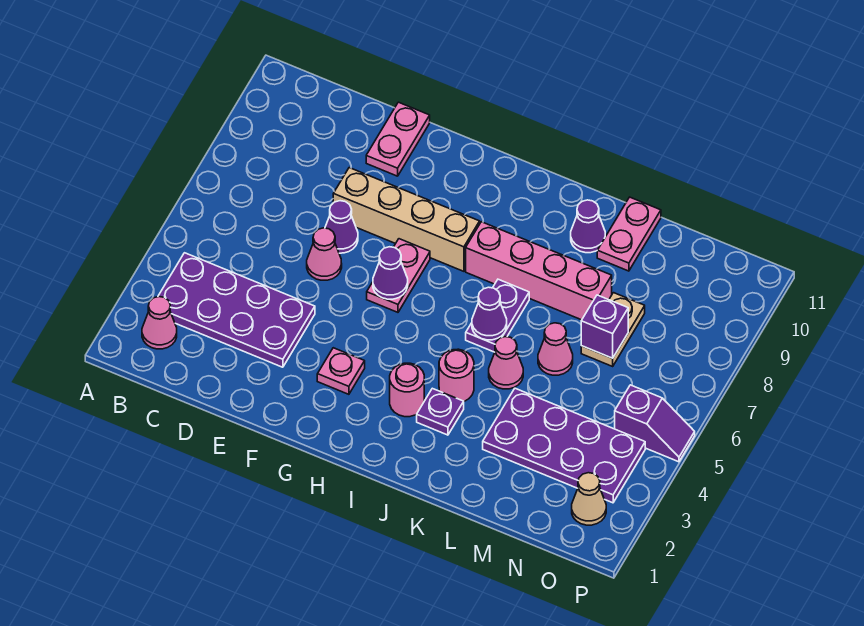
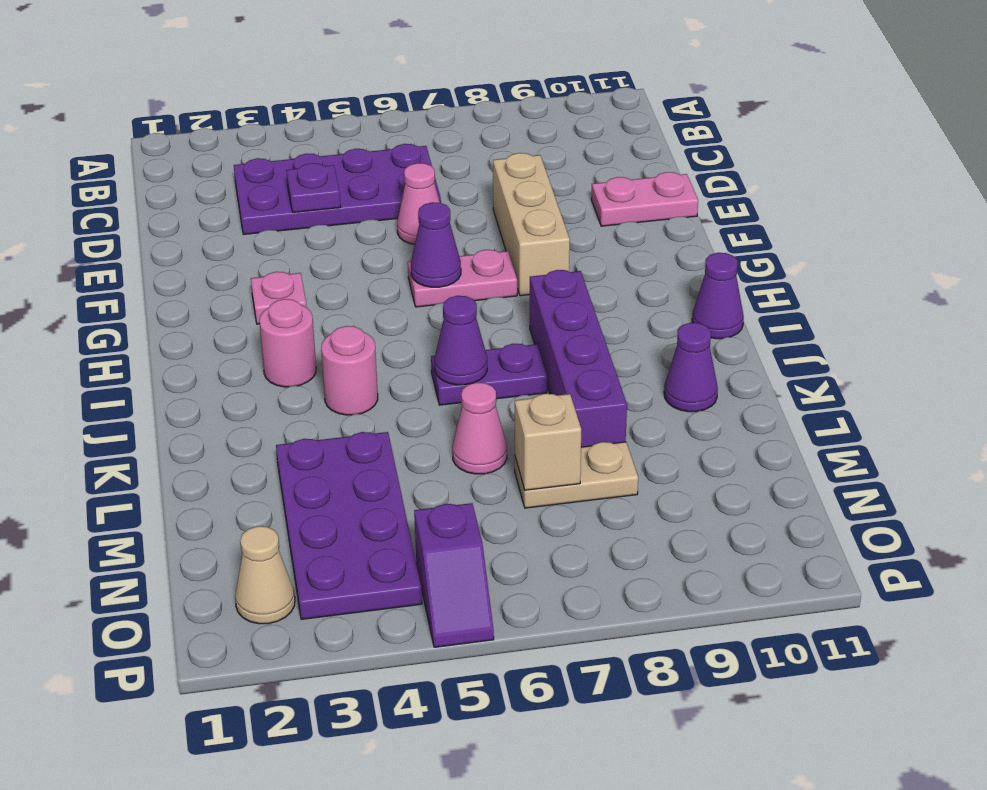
pink cone B2 level 1 -> none
purple plate B3:E4 level 1 -> purple plate C3:D6 level 1
purple cone E7 level 1 -> purple cone I11 level 1
tan brick E8:H8 level 1 -> tan brick E8:G8 level 1
pink brick I8:L8 level 1 -> purple brick I8:L8 level 1
purple plate J3 level 1 -> purple plate D4 level 2
pink cone K5 level 1 -> none
pink plate L10:L11 level 1 -> none
purple brick M7 level 2 -> tan brick M7 level 2

